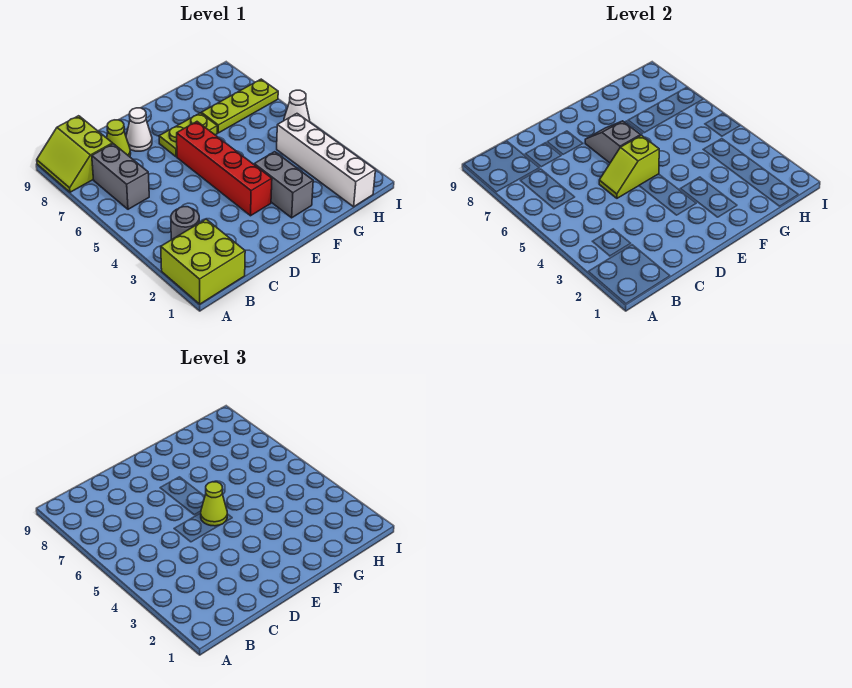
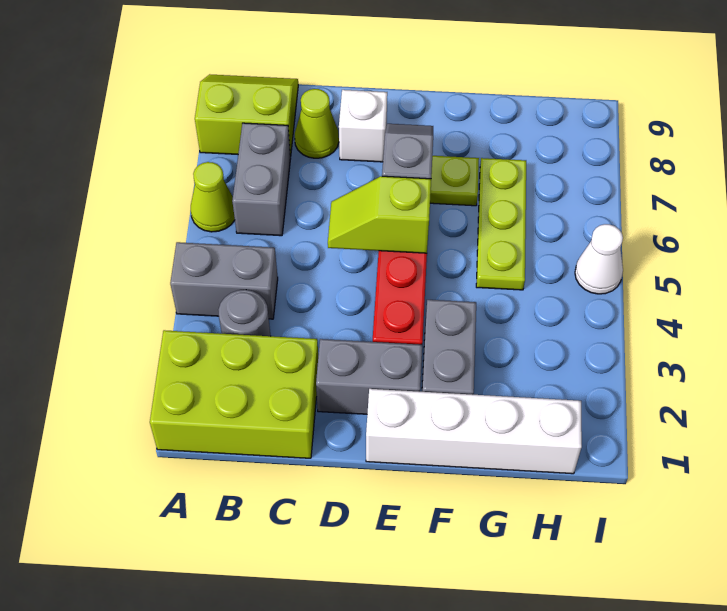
lime brick A1:B2 level 1 -> lime brick A1:C2 level 1
none -> grey brick A4:B4 level 1
lime slope A8:B9 level 1 top B -> lime slope A8:B9 level 1 top 8
none -> grey brick D2:E2 level 1
white cone D8 level 1 -> white brick D8 level 1
lime cone E5 level 3 -> lime cone A6 level 1
lime plate G7:I7 level 1 -> lime plate G5:G7 level 1
white brick H1:H4 level 1 -> white brick E1:H1 level 1

